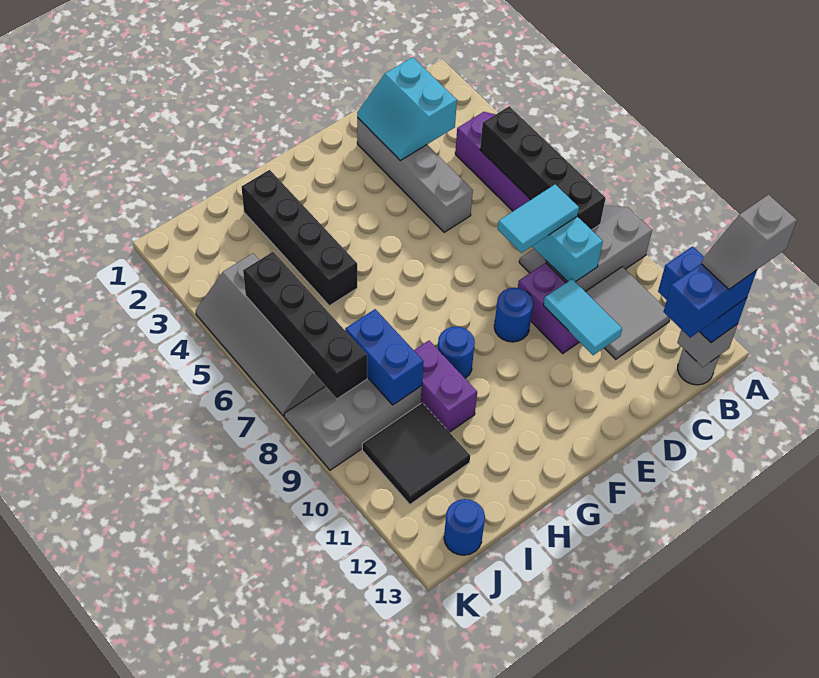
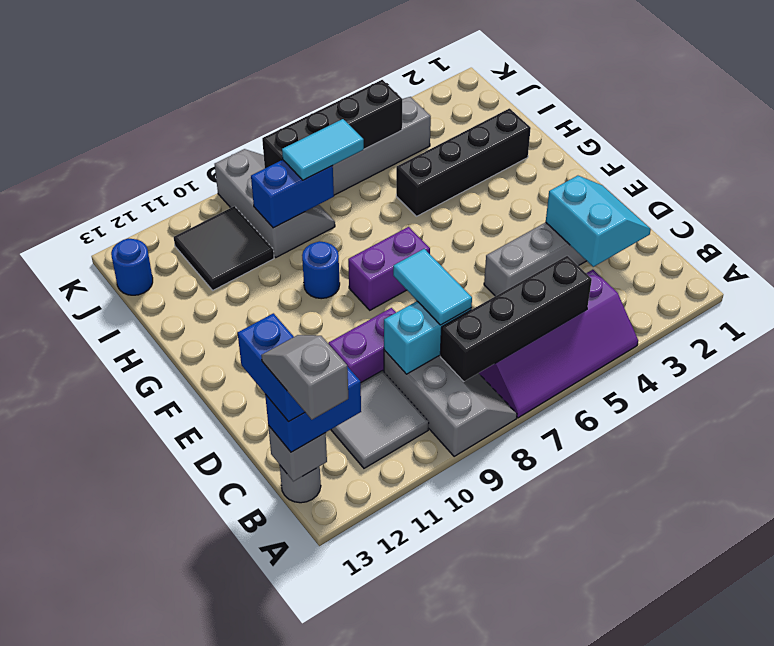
cyan slope C2:D3 level 2 top C -> cyan slope C2:D3 level 2 top 3
cyan tile D10:D11 level 2 -> cyan tile I7:I8 level 3
blue round brick E9 level 1 -> none
purple brick H9:H10 level 1 -> purple brick F7:F8 level 1

